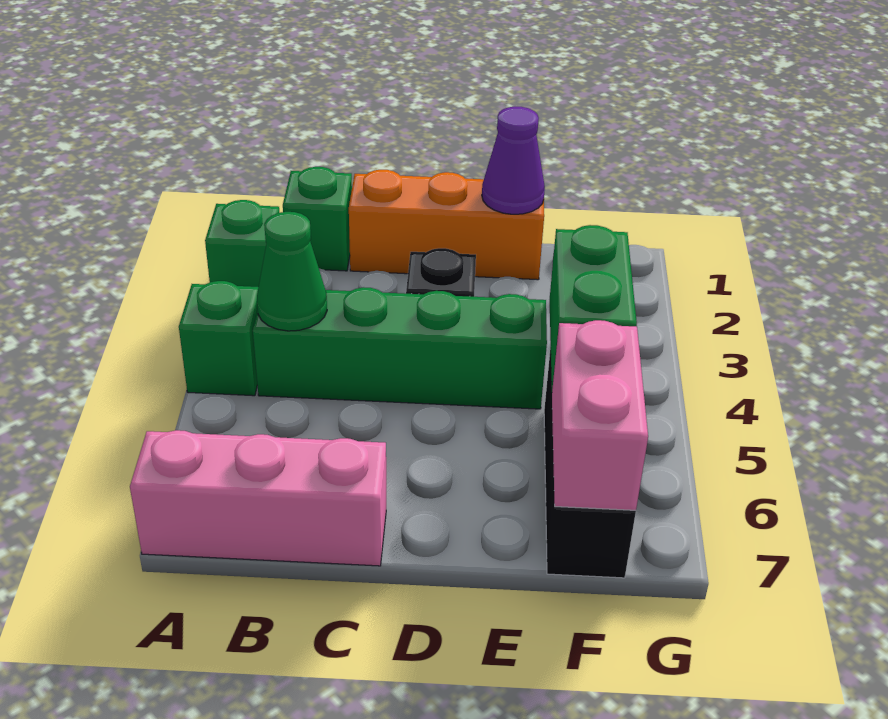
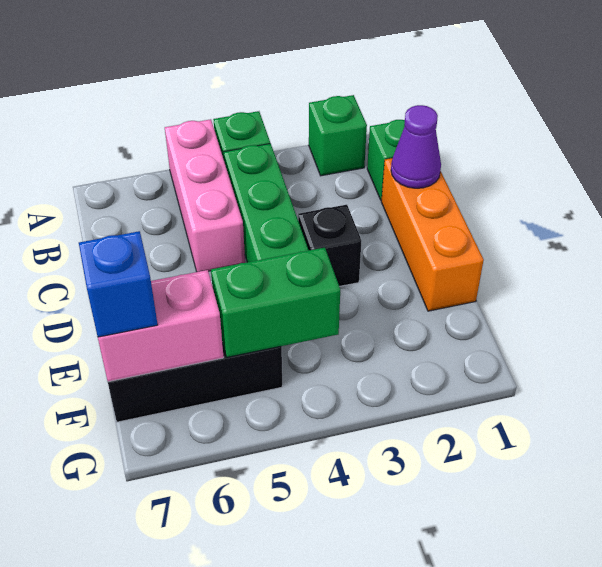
pink brick A7:C7 level 1 -> pink brick A5:C5 level 1
green cone B4 level 2 -> none
purple cone E1 level 2 -> purple cone C1 level 2
none -> blue brick F7 level 3

